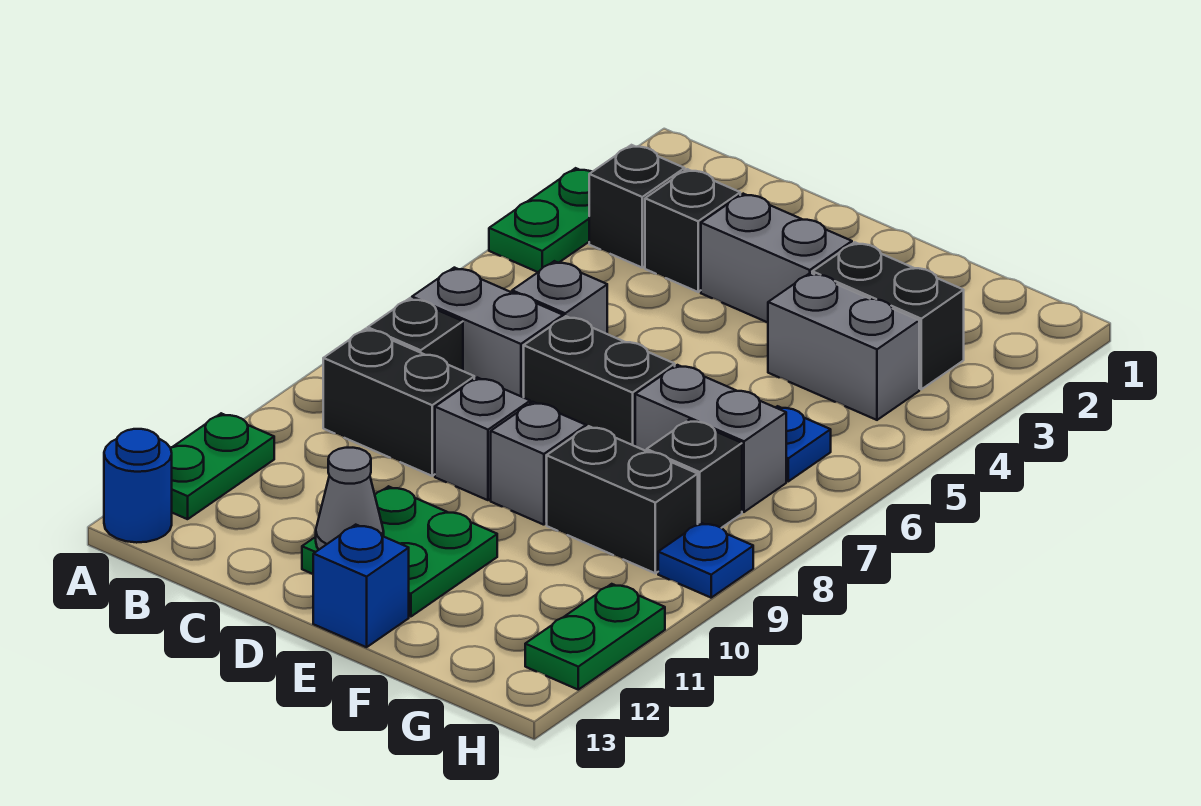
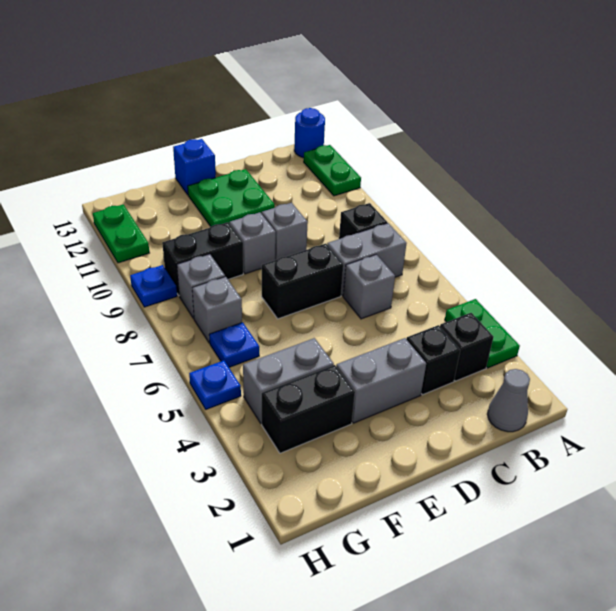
black brick B9:C9 level 1 -> none
grey cone D12 level 2 -> grey cone B1 level 1
grey brick F7:G7 level 1 -> grey brick G7 level 1
black brick G8 level 1 -> grey brick G8 level 1
none -> blue plate H5 level 1

